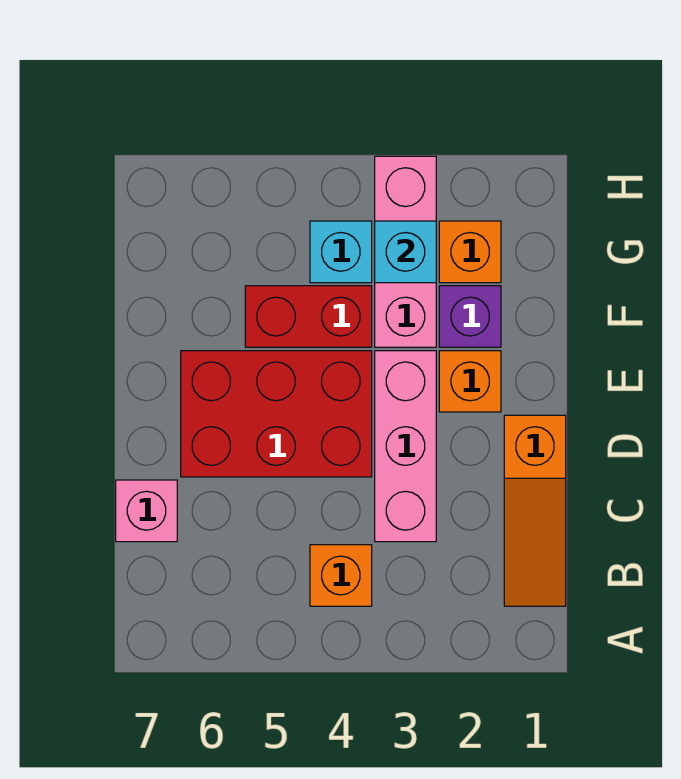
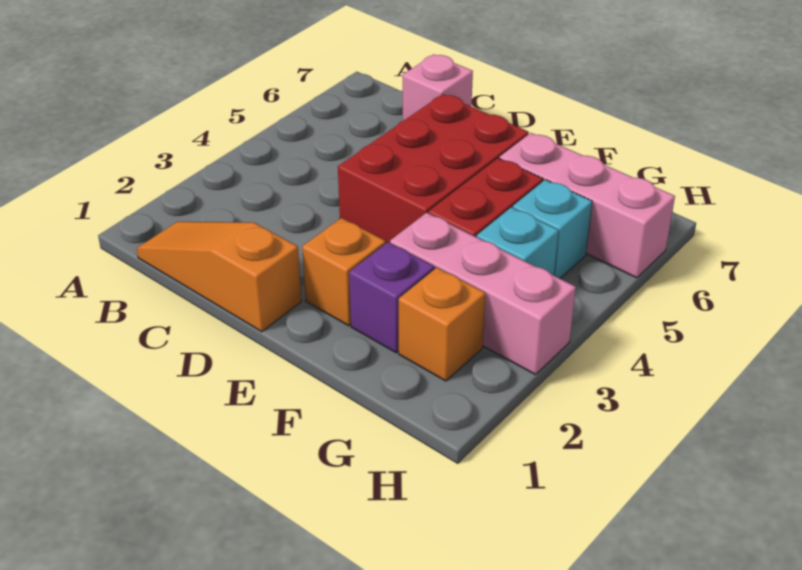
orange brick B4 level 1 -> none
pink brick C3:E3 level 1 -> pink brick F6:H6 level 1
cyan brick G3 level 2 -> cyan brick G5 level 1

